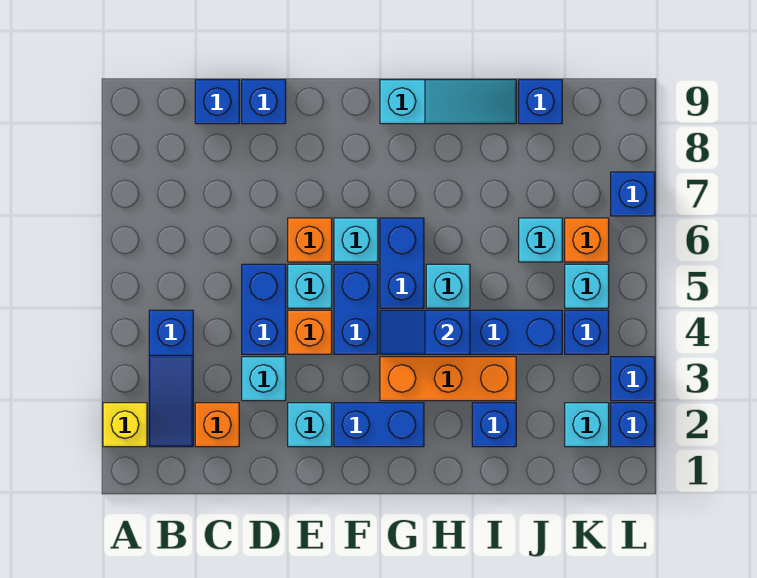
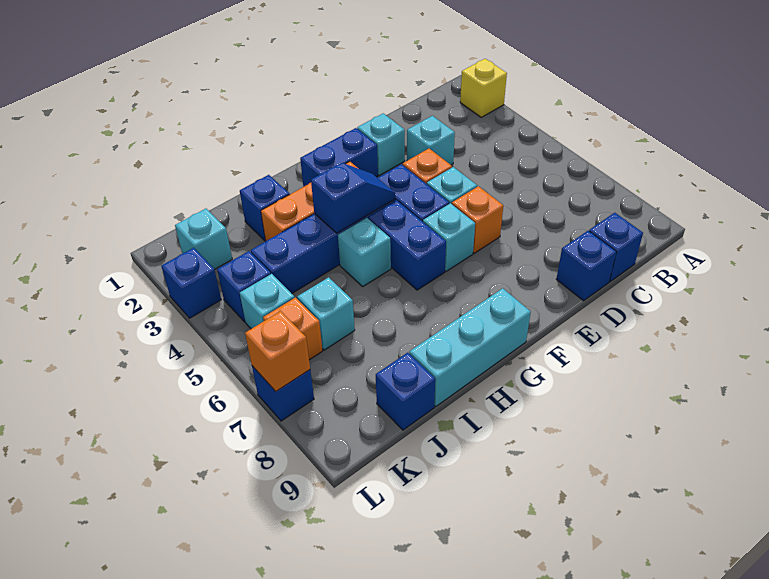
blue slope B2:B4 level 1 top 4 -> none
orange brick C2 level 1 -> orange brick L7 level 2
blue brick D4:D5 level 1 -> none
cyan slope G9:I9 level 1 top G -> cyan brick G9:I9 level 1
blue brick L2 level 1 -> none

